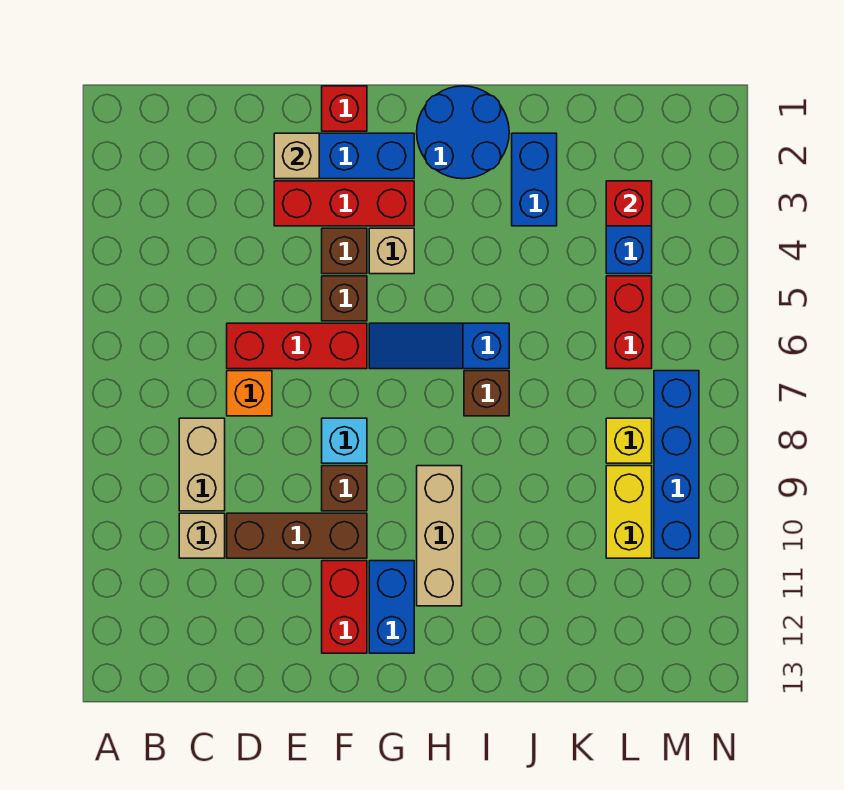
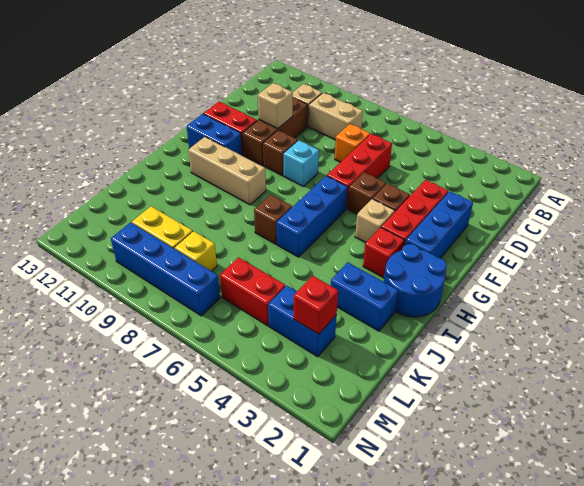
tan brick E2 level 2 -> tan brick E10 level 2
red brick F1 level 1 -> red brick H3 level 1
blue slope G6:I6 level 1 top I -> blue brick G6:I6 level 1

